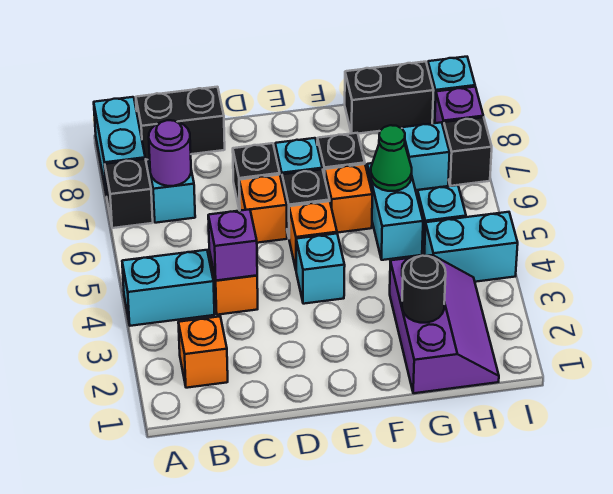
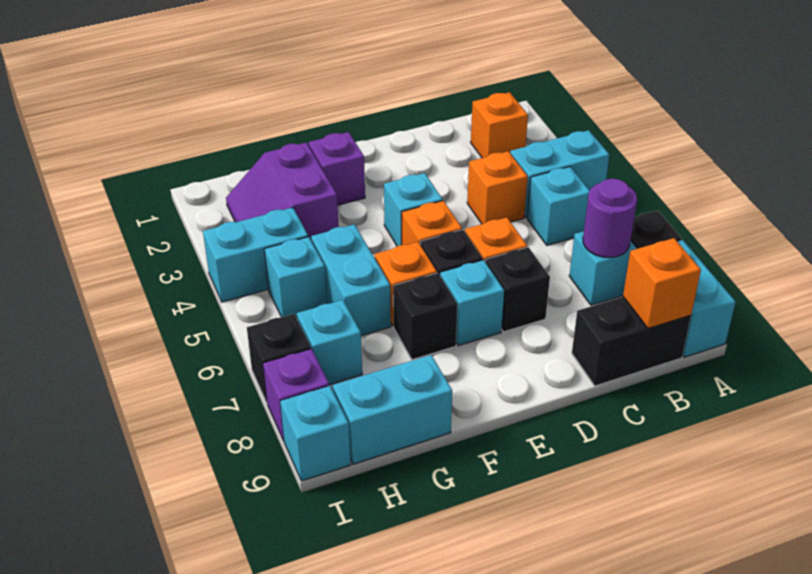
none -> cyan brick B5 level 1
none -> orange brick B9 level 2
purple brick C4 level 2 -> purple brick F2 level 1
purple slope G1:H3 level 1 top G -> purple slope G2:H3 level 1 top G
black round brick G2 level 2 -> none
green cone G6 level 2 -> none
black brick G9:H9 level 1 -> cyan brick G9:H9 level 1

